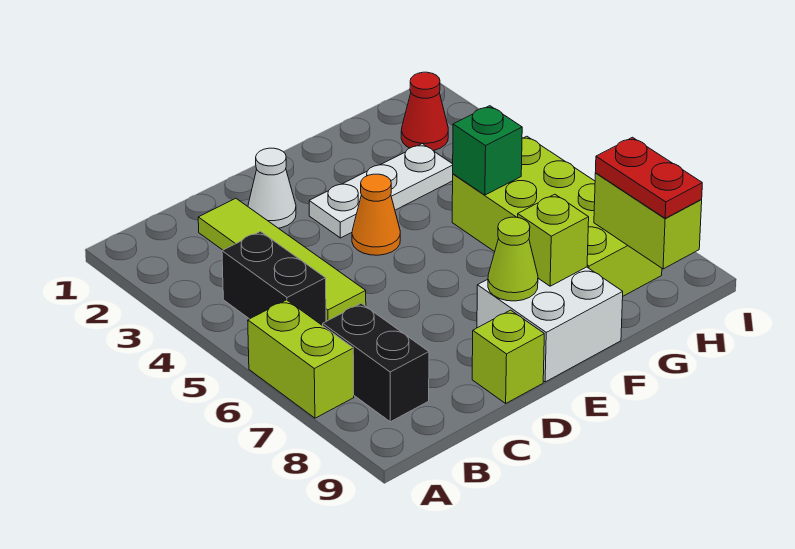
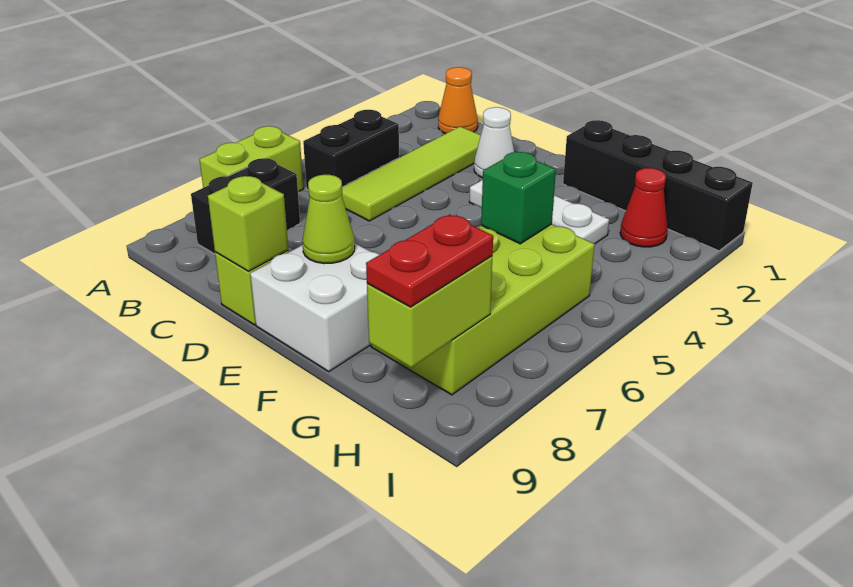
orange cone E4 level 1 -> orange cone B1 level 1
none -> black brick F1:I1 level 1
lime brick F8 level 2 -> lime brick D9 level 2

